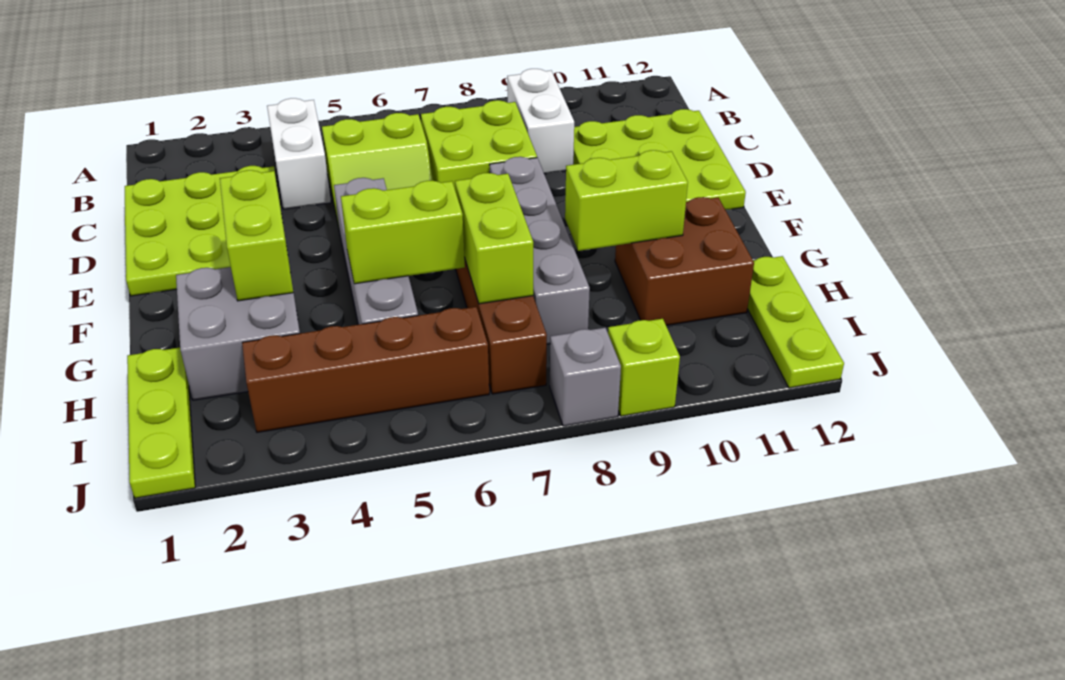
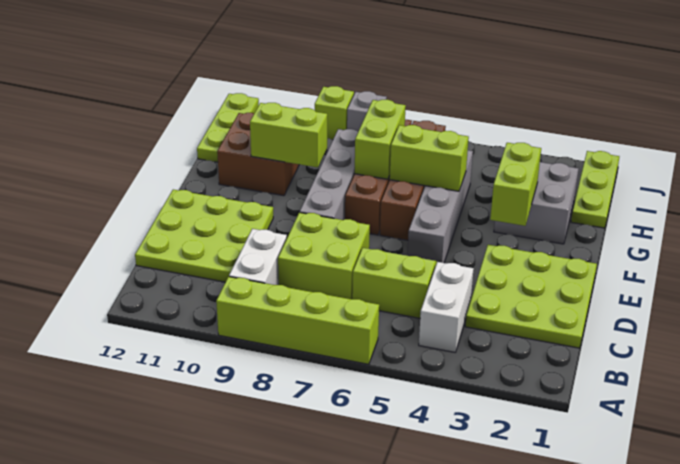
none -> lime brick A6:A9 level 1
brown brick I3:I6 level 1 -> brown brick F6:I6 level 1

